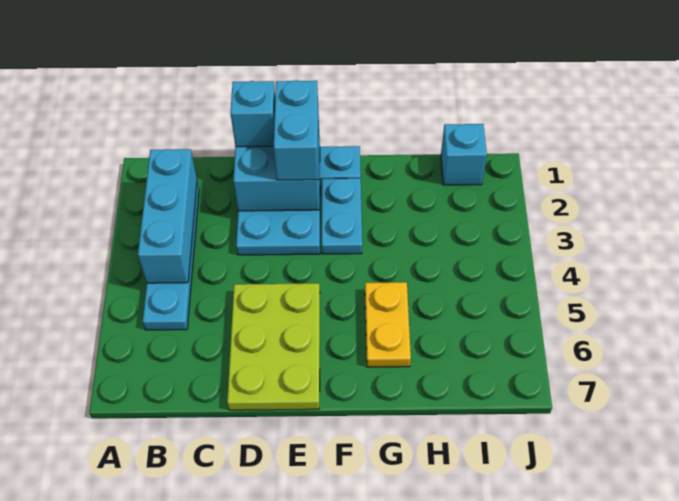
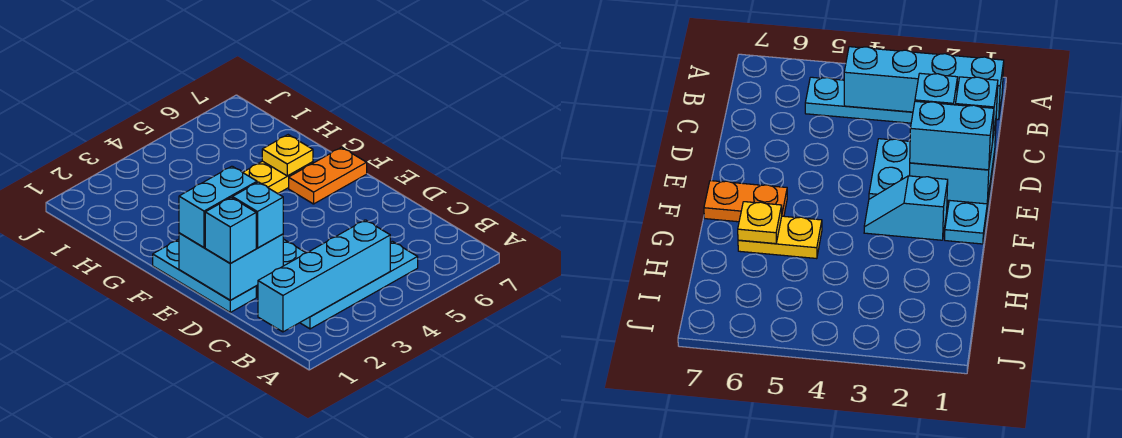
cyan brick B2:B4 level 2 -> cyan brick B1:B4 level 2
lime plate D5:E7 level 1 -> none
cyan plate F2:F3 level 1 -> cyan slope F2:F3 level 1 top 2
none -> orange plate F6:F7 level 1
none -> yellow plate G6 level 2
cyan brick I1 level 1 -> cyan brick D2 level 3

